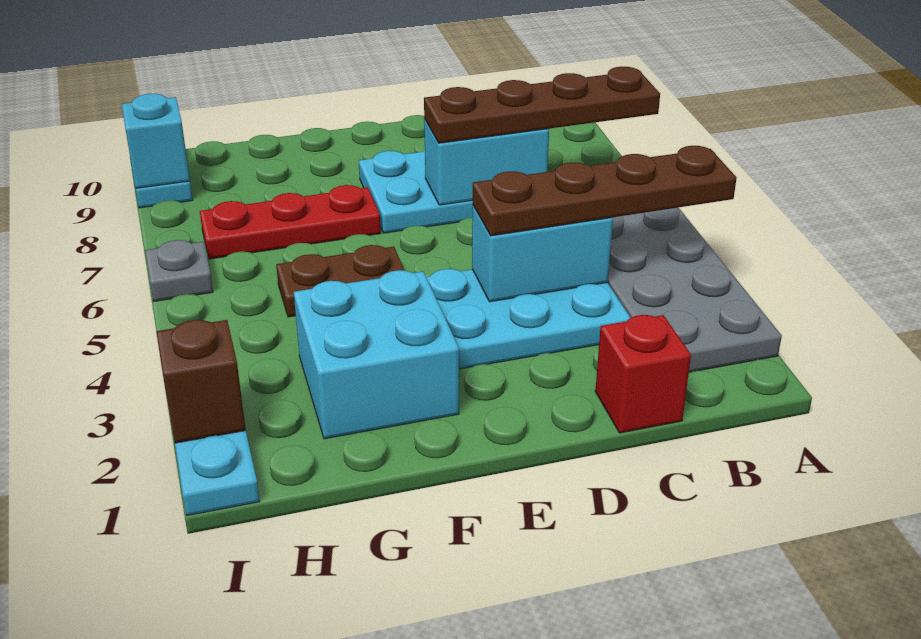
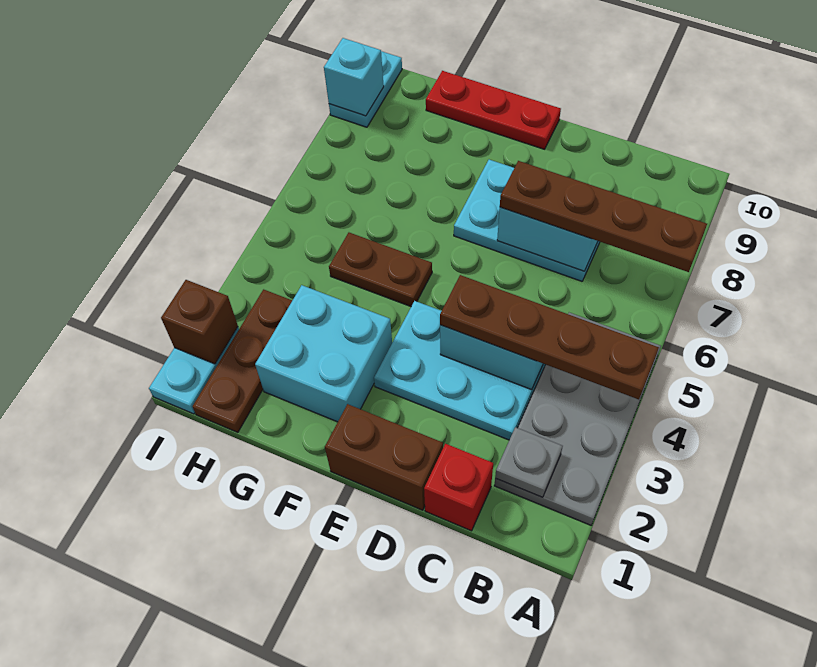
none -> brown brick D1:E1 level 1
red plate F7:H7 level 1 -> red plate E10:G10 level 1
none -> brown plate H1:H3 level 1
grey plate I6 level 1 -> grey plate B2 level 2

